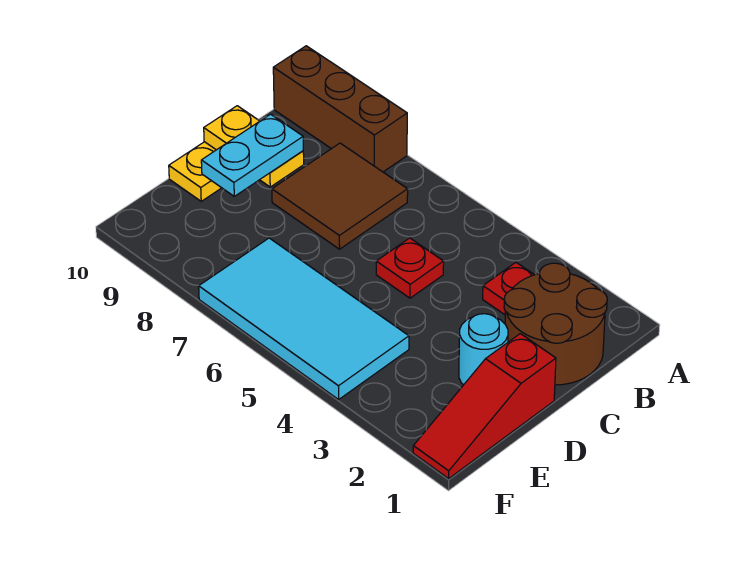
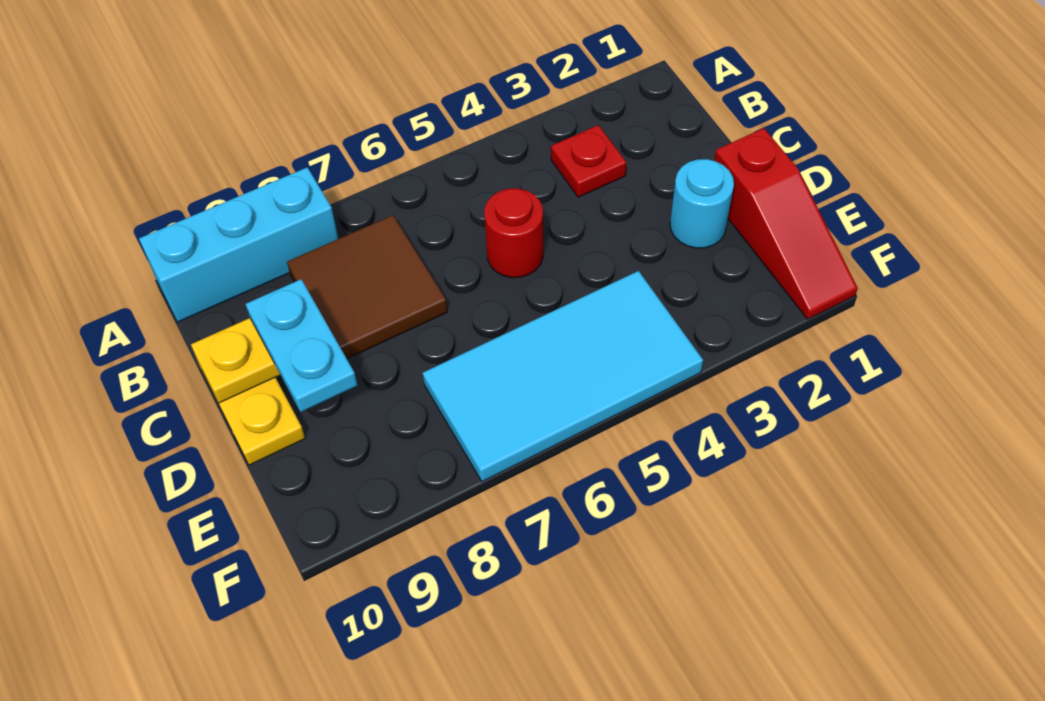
brown brick A8:A10 level 1 -> cyan brick A8:A10 level 1
brown round brick B1:C2 level 1 -> none
red plate C5 level 1 -> red round brick C5 level 1

